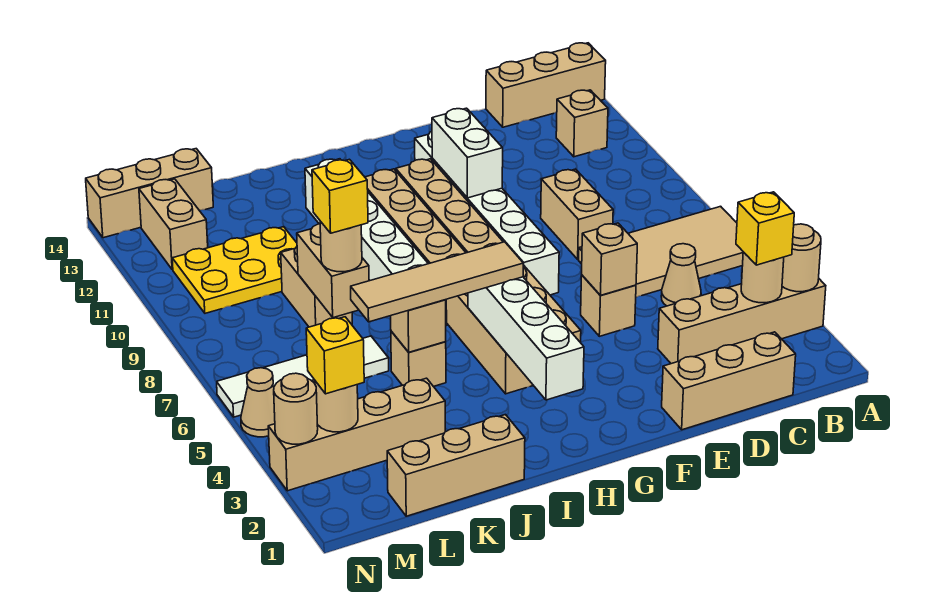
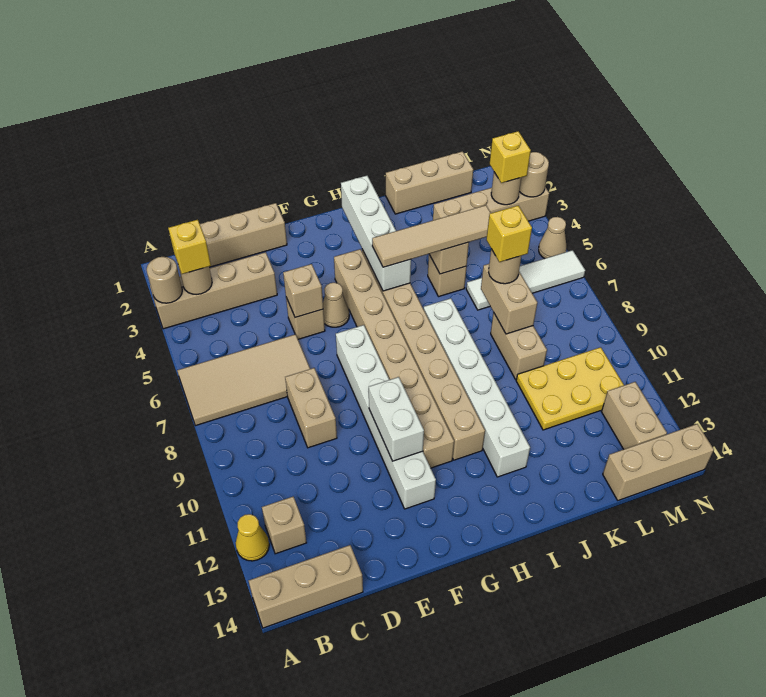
none -> yellow cone A12 level 1
tan cone C5 level 1 -> tan cone F5 level 1

